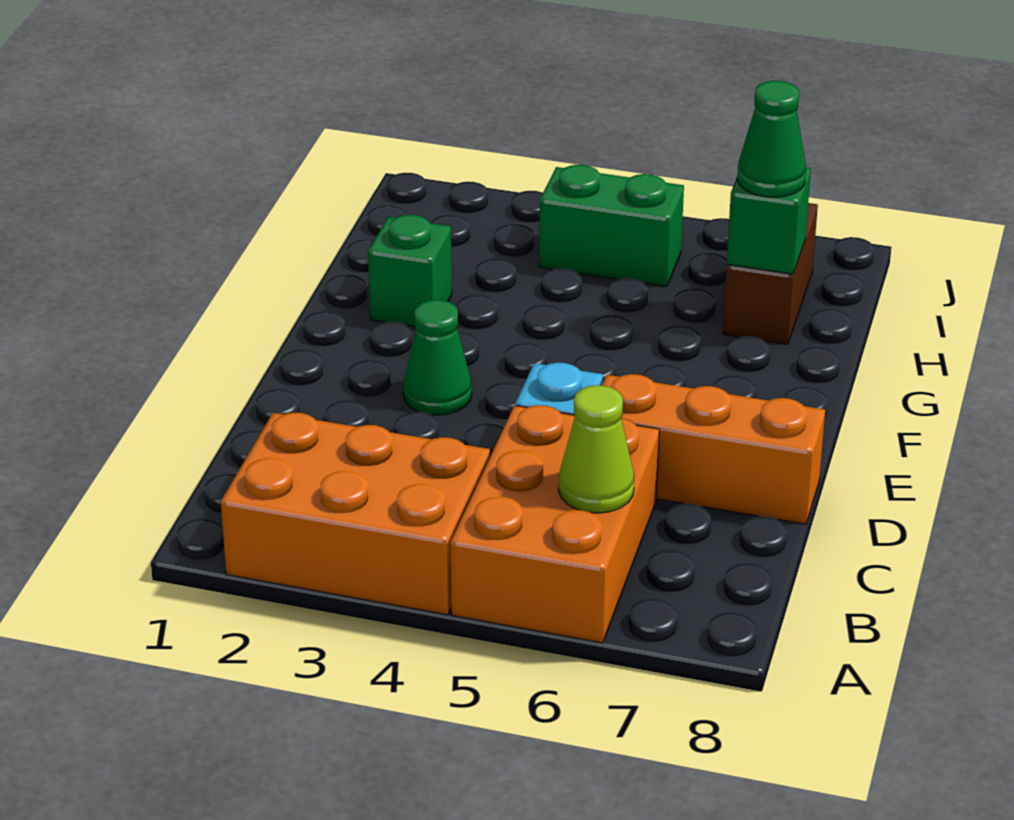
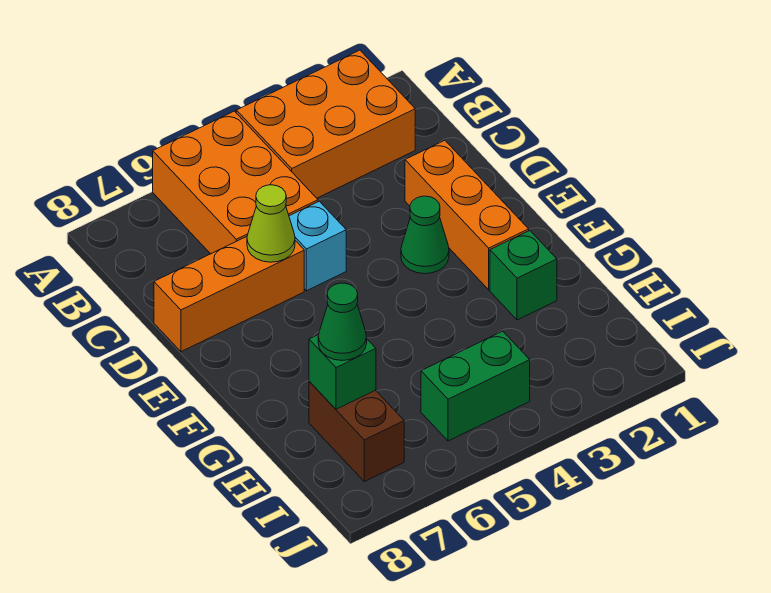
lime cone B6 level 2 -> lime cone D6 level 2
none -> orange brick D2:F2 level 1

